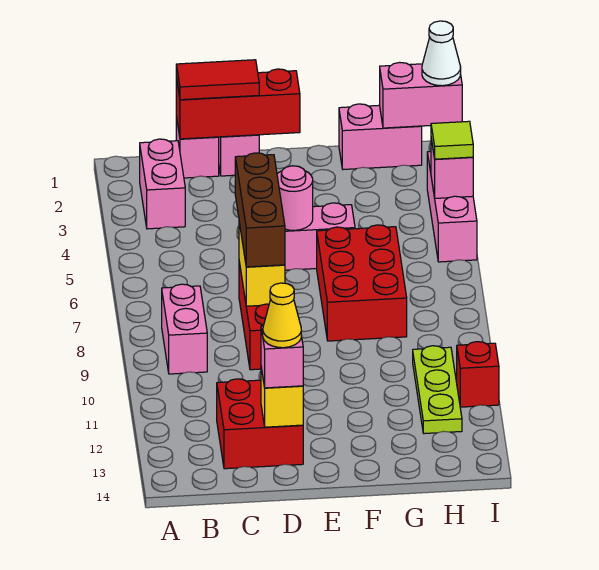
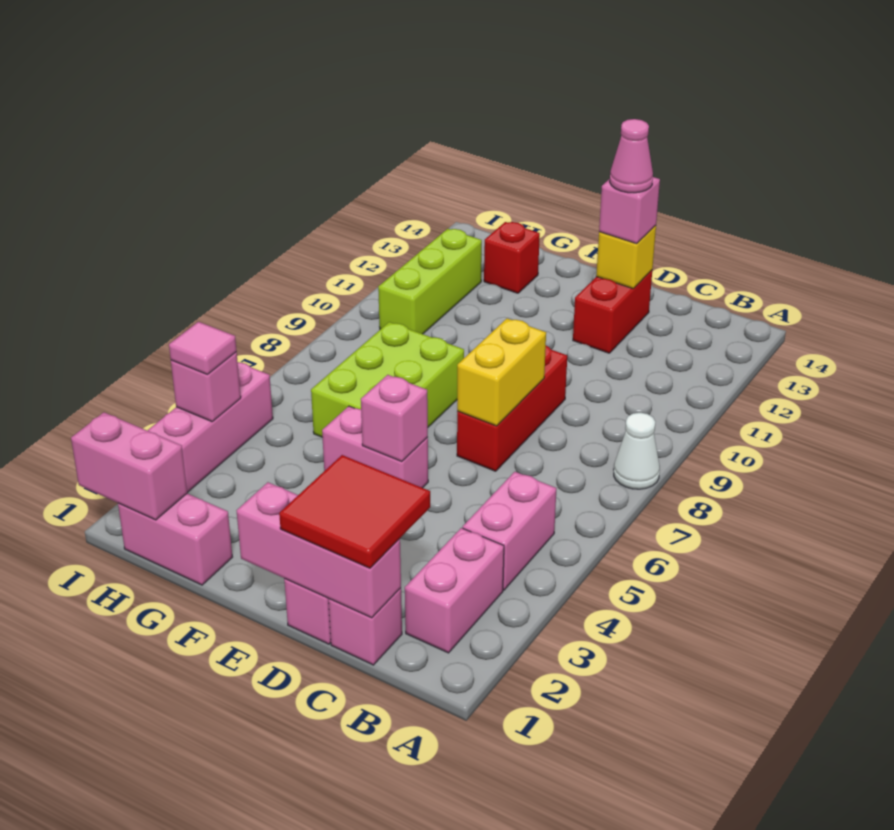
pink brick B8:B9 level 1 -> pink brick B4:B5 level 1
red brick C1:E1 level 2 -> pink brick C1:E1 level 2
red tile C1:D1 level 3 -> red tile C1:D2 level 3
red brick C12:D13 level 1 -> red brick D12:D13 level 1
brown brick D6:D8 level 3 -> none
yellow cone D13 level 4 -> pink cone D13 level 4
pink round brick E5 level 2 -> pink brick E5 level 2
red brick F6:G8 level 1 -> lime brick F6:G8 level 1
lime plate H10:H12 level 1 -> lime brick H10:H12 level 1
white cone I1 level 3 -> white cone A8 level 1
lime tile I4 level 3 -> pink tile I4 level 3
red brick I11 level 1 -> red brick G13 level 1

